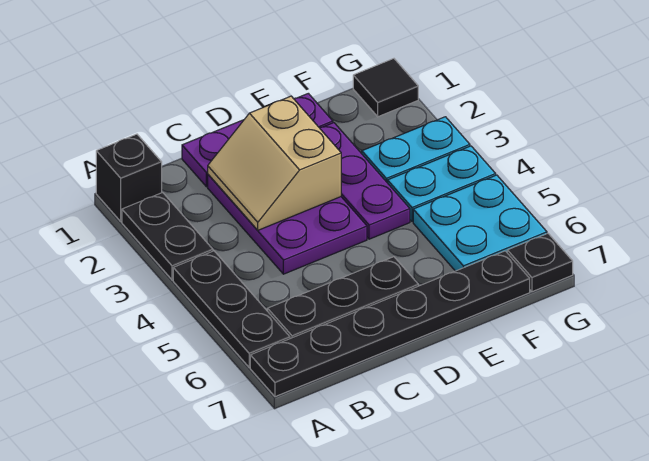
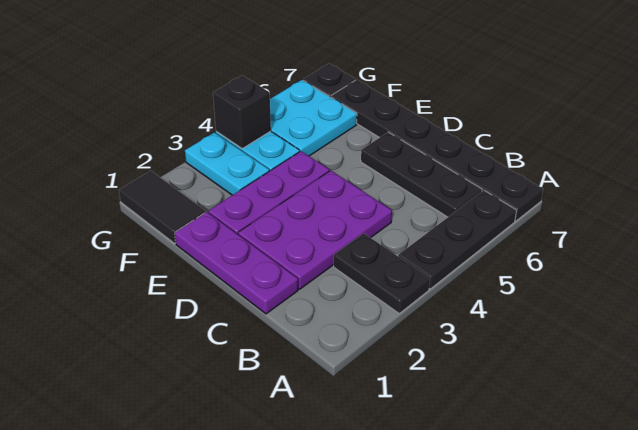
black brick A1 level 1 -> black brick G4 level 2
black plate A2:A3 level 1 -> black plate A3:B3 level 1
tan slope C2:D3 level 2 top D -> none
black tile G1 level 1 -> black tile F1:G1 level 1

